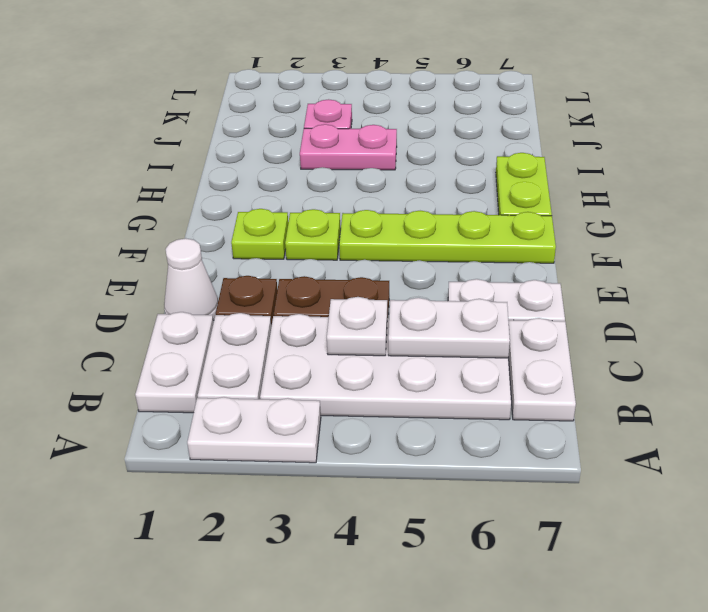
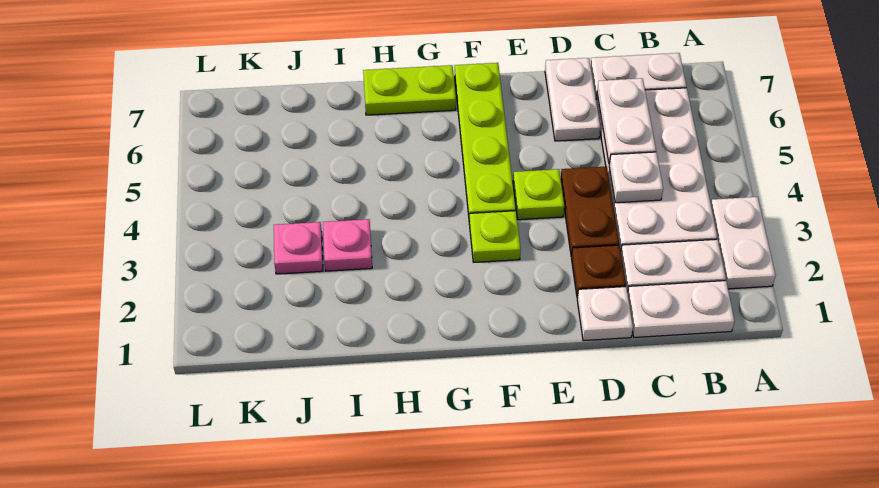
white cone D1 level 1 -> white plate D1 level 1
lime plate F2 level 1 -> lime plate E4 level 1
pink plate I3:I4 level 1 -> pink plate I3 level 1

